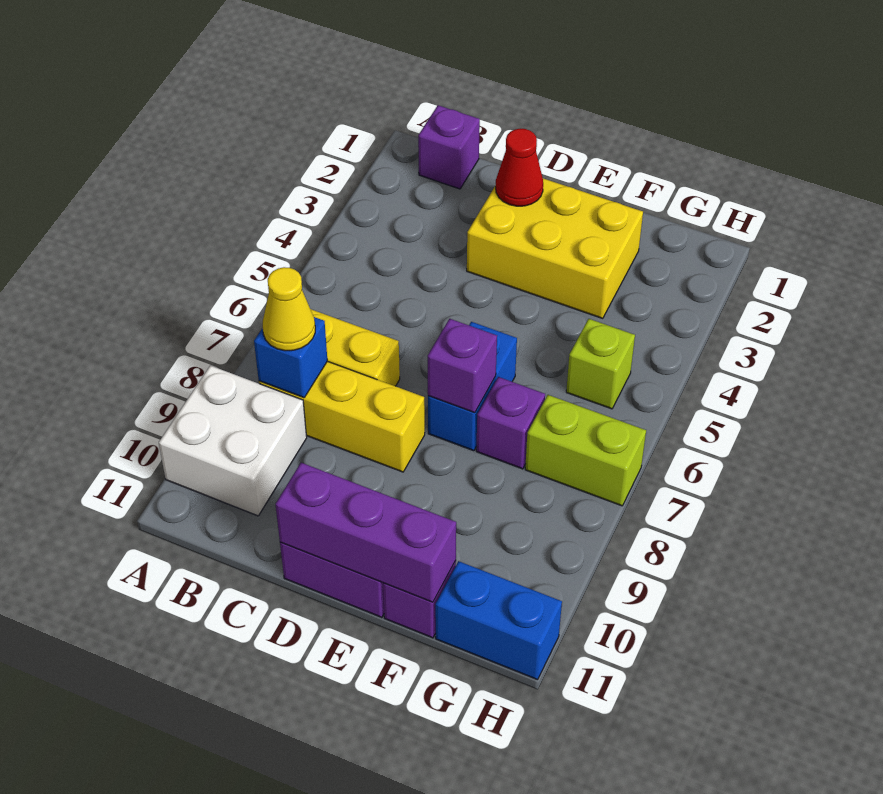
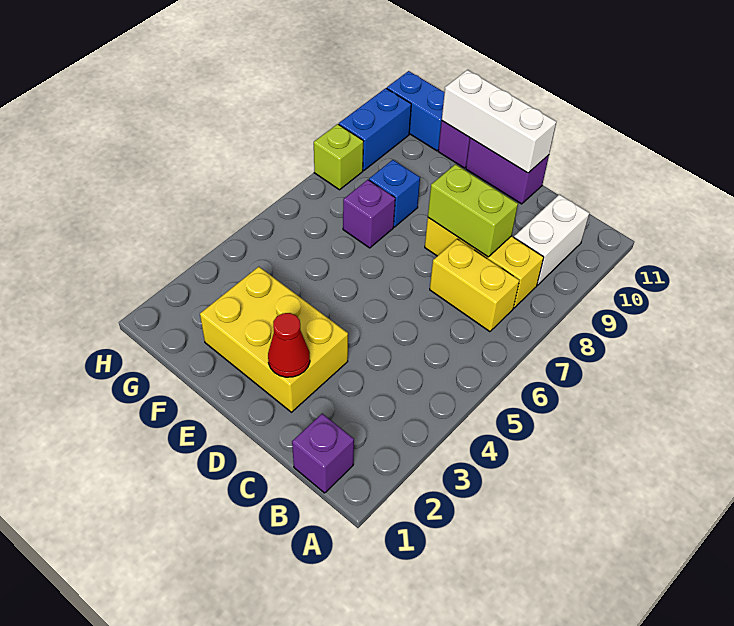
white brick A9:B10 level 1 -> white brick B9:B10 level 1
blue brick B8 level 2 -> blue brick F8 level 1
yellow cone B8 level 3 -> none
purple brick D11:F11 level 2 -> white brick D11:F11 level 2
blue brick E6:E7 level 1 -> blue brick H9:H10 level 1
purple brick E7 level 2 -> none
lime brick G5 level 1 -> lime brick H8 level 1
lime brick G7:H7 level 1 -> lime brick C8:D8 level 2

